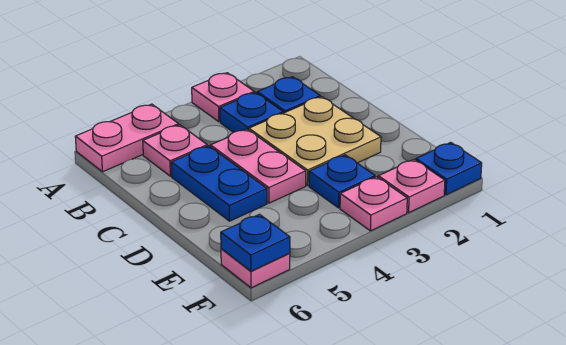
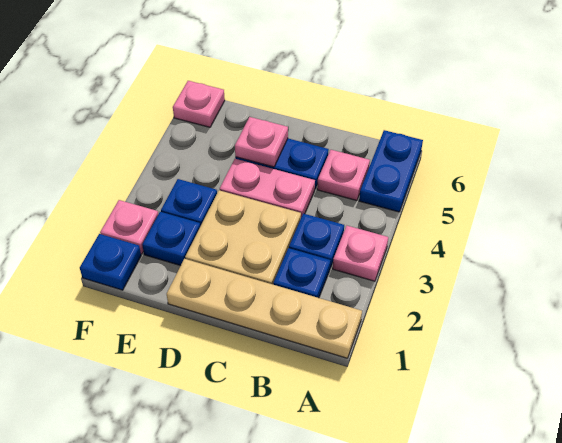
none -> tan plate A1:D1 level 1
pink plate A5:A6 level 1 -> blue plate A5:A6 level 1
pink plate F3 level 1 -> pink plate D5 level 2
blue plate F6 level 2 -> blue plate E2 level 1

